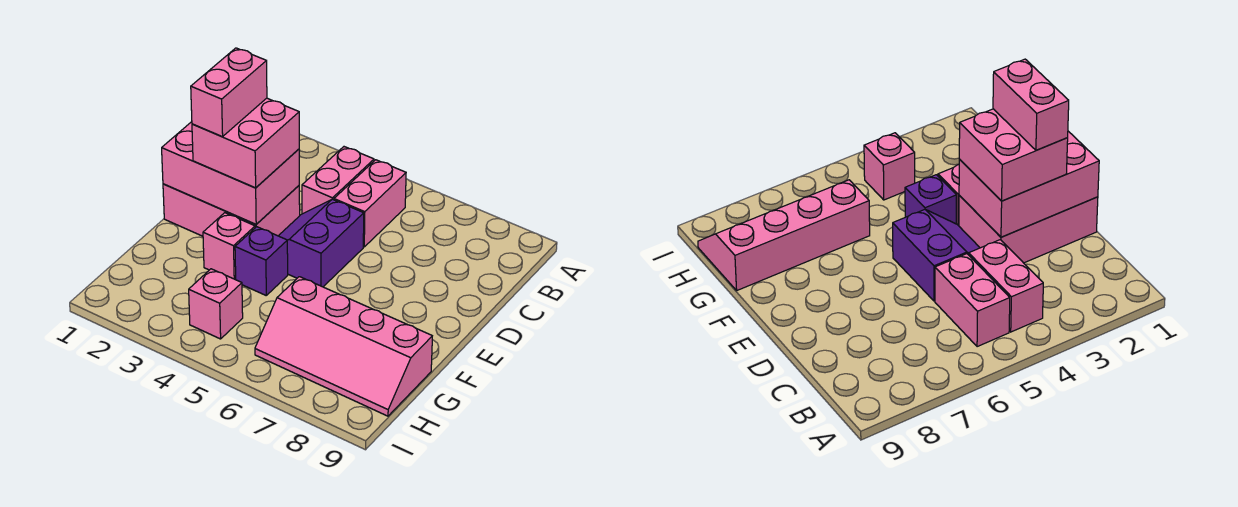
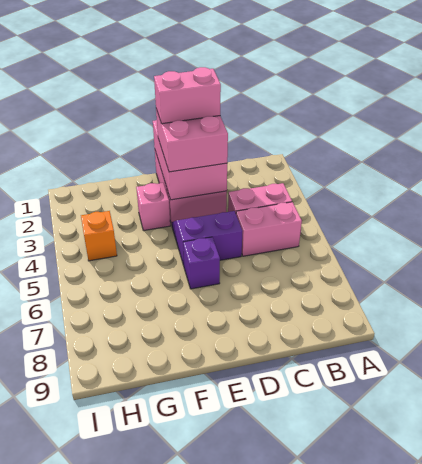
purple brick F4 level 1 -> purple brick E6 level 1
pink slope G6:H9 level 1 top G -> none
pink brick H4 level 1 -> orange brick H4 level 1

